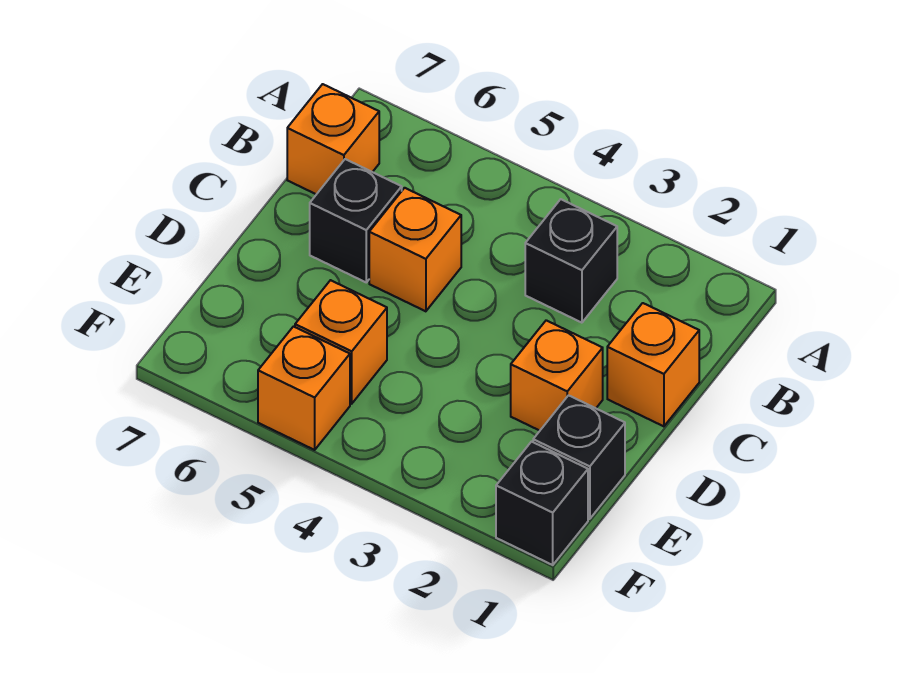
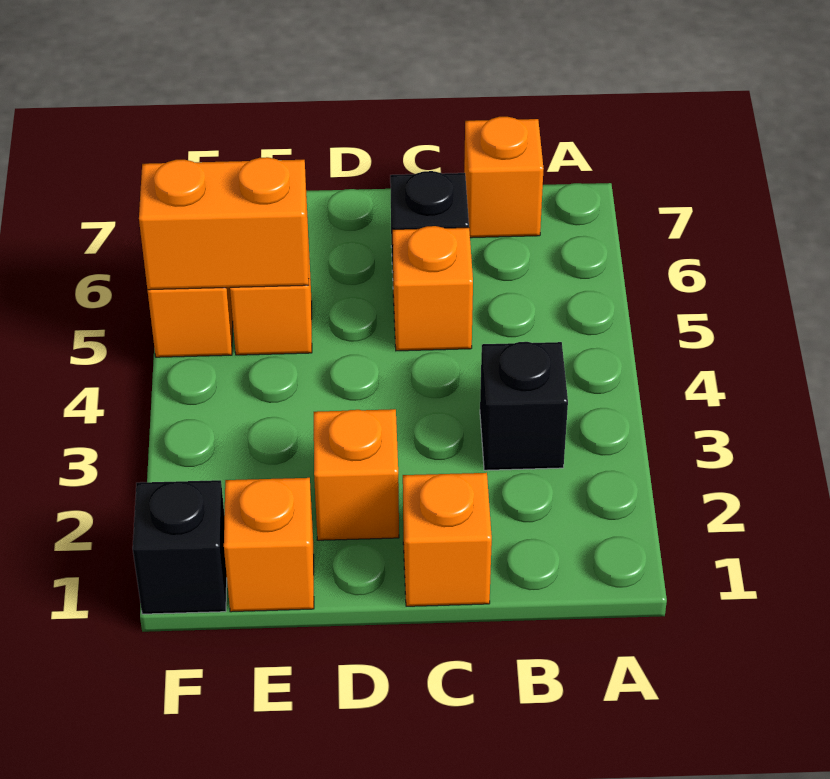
black brick E1 level 1 -> orange brick E1 level 1
none -> orange brick E5:F5 level 2

